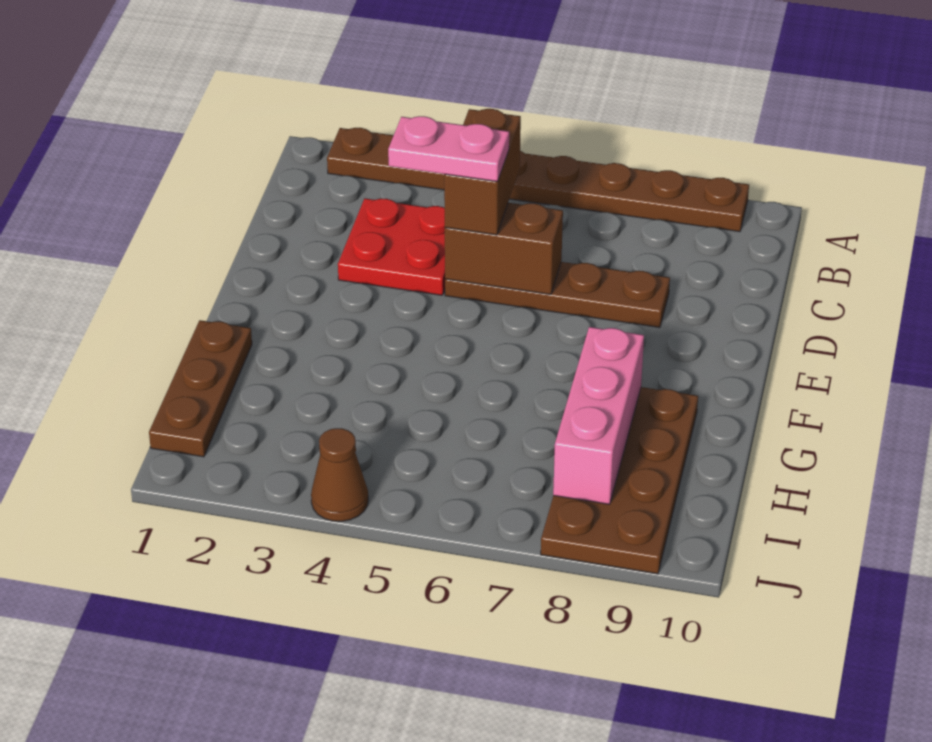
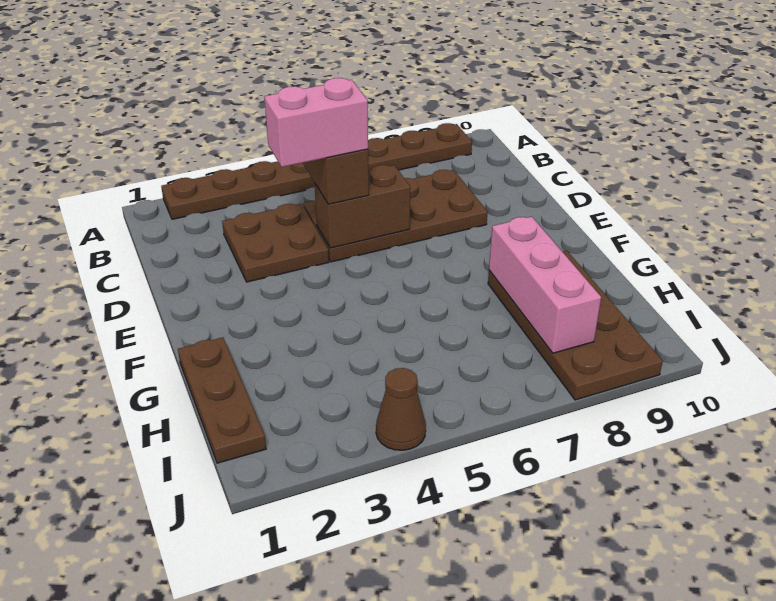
red plate C3:D4 level 1 -> brown plate C3:D4 level 1
pink plate D4:D5 level 4 -> pink brick D4:D5 level 4
brown plate D5:D8 level 1 -> brown plate C5:D8 level 1

